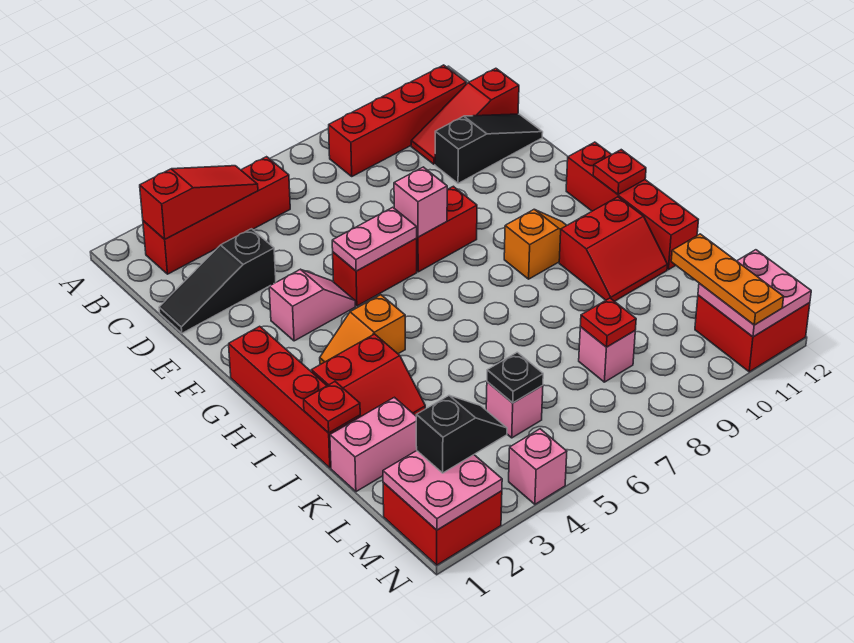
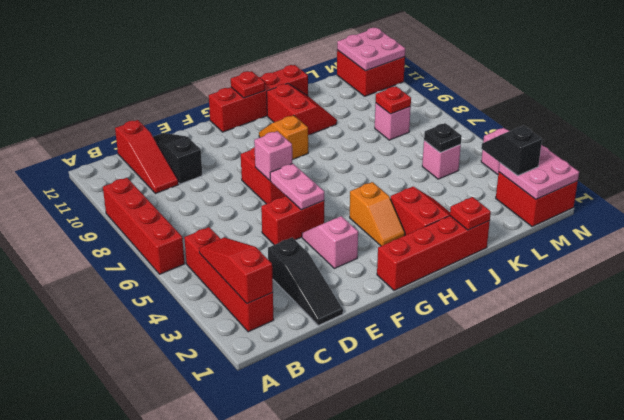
red brick B8:B11 level 1 -> red brick A6:A9 level 1
red brick F5:F6 level 1 -> red brick E5:F5 level 1
pink brick K1:K2 level 1 -> none
orange plate L11:N11 level 3 -> none

